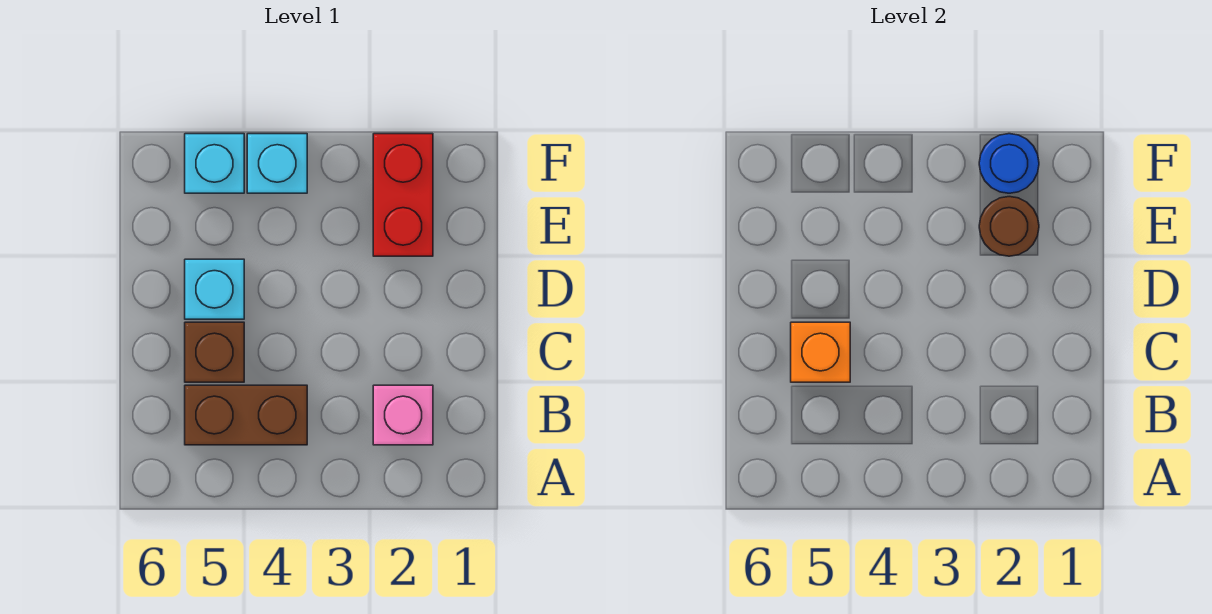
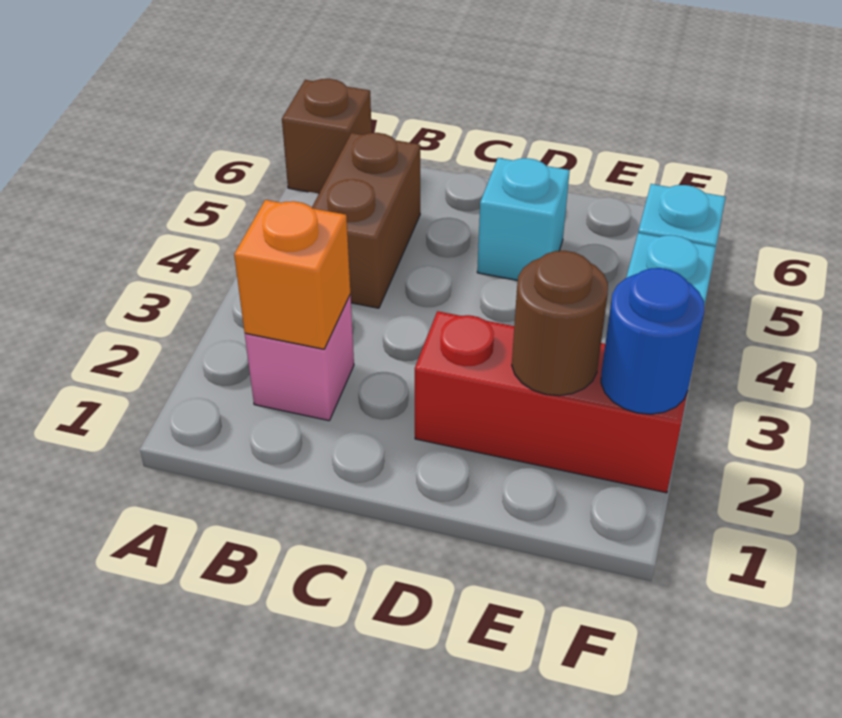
brown brick C5 level 1 -> brown brick A6 level 1
orange brick C5 level 2 -> orange brick B2 level 2
red brick E2:F2 level 1 -> red brick D2:F2 level 1

